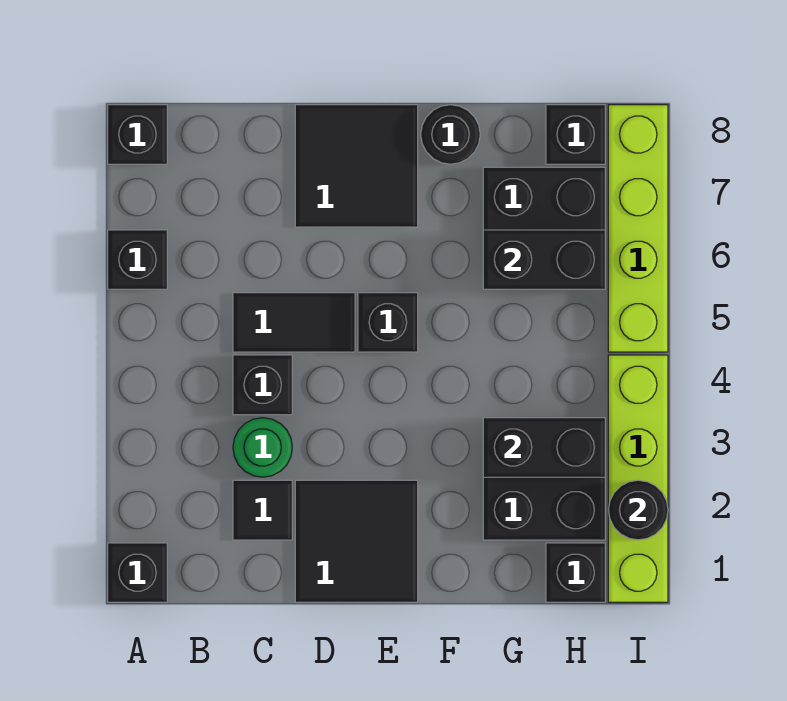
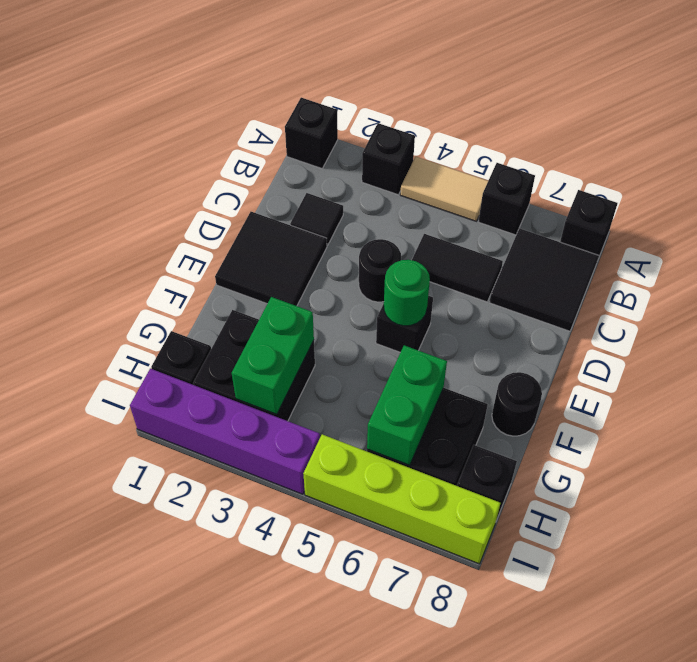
none -> tan tile A4:A5 level 1
green round brick C3 level 1 -> green round brick E5 level 2
black brick C4 level 1 -> black brick A3 level 1
black tile C5:D5 level 1 -> black tile C5:C6 level 1
black tile D7:E8 level 1 -> black tile B7:C8 level 1
black brick G3:H3 level 2 -> green brick G3:H3 level 2
black brick G6:H6 level 2 -> green brick G6:H6 level 2
lime brick I1:I4 level 1 -> purple brick I1:I4 level 1
black round brick I2 level 2 -> black round brick D4 level 1

